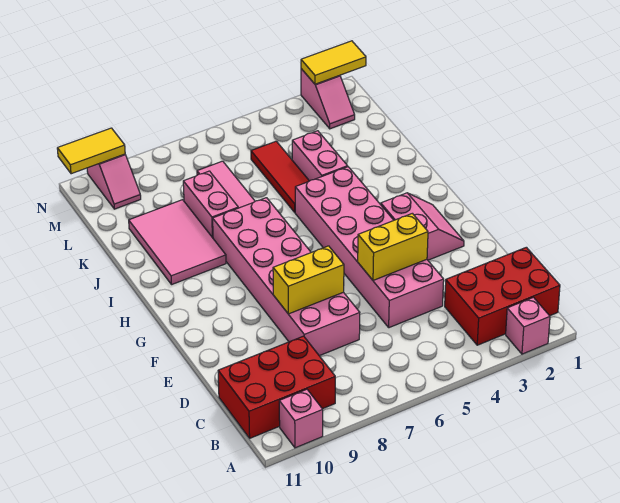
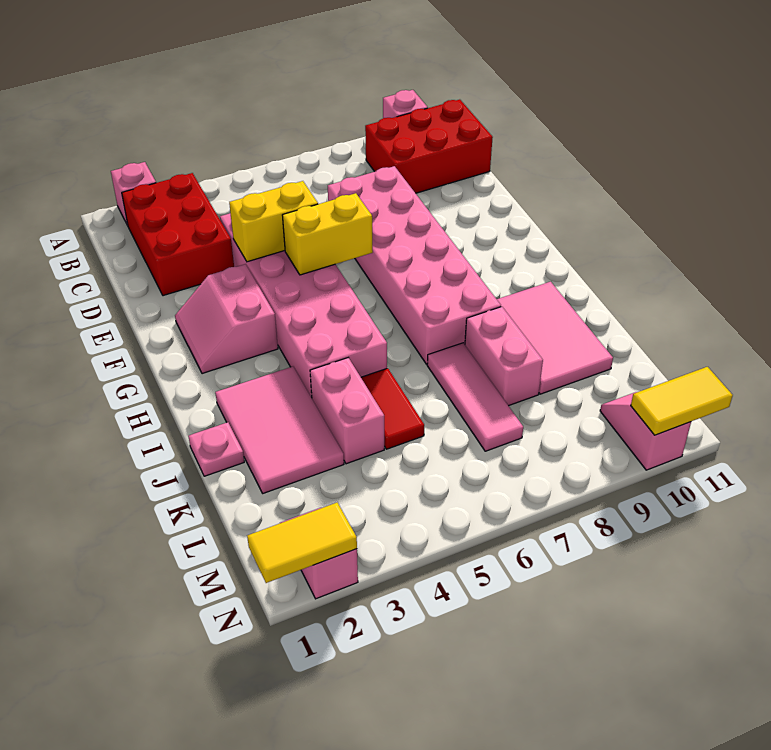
red brick B1:C3 level 1 -> red brick B2:D3 level 1
yellow brick E7:E8 level 2 -> yellow brick F5:F6 level 2
none -> pink tile I2:K3 level 1
none -> pink plate J1 level 1
red tile J5:L5 level 1 -> red tile J5:K5 level 1

